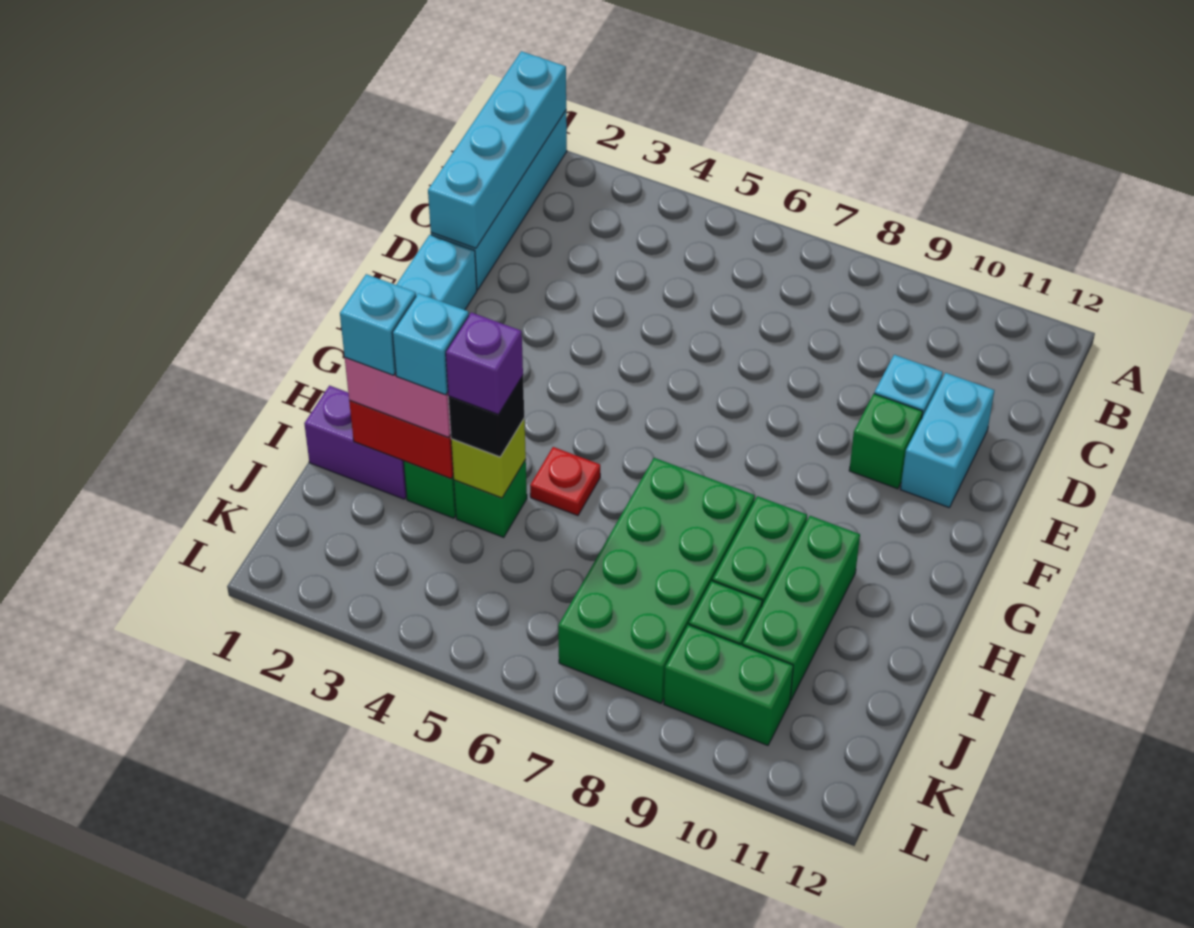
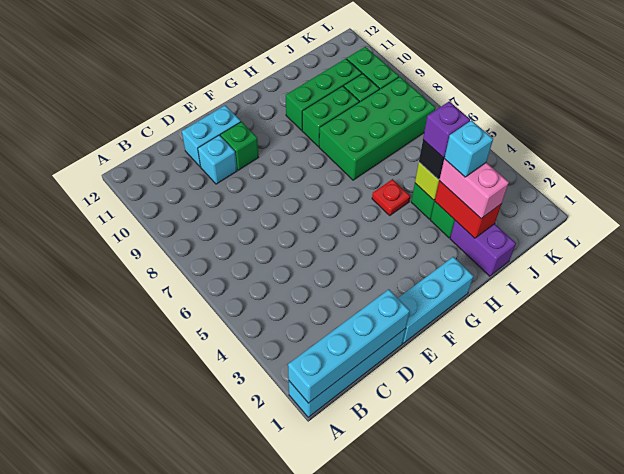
cyan brick I2 level 4 -> none

